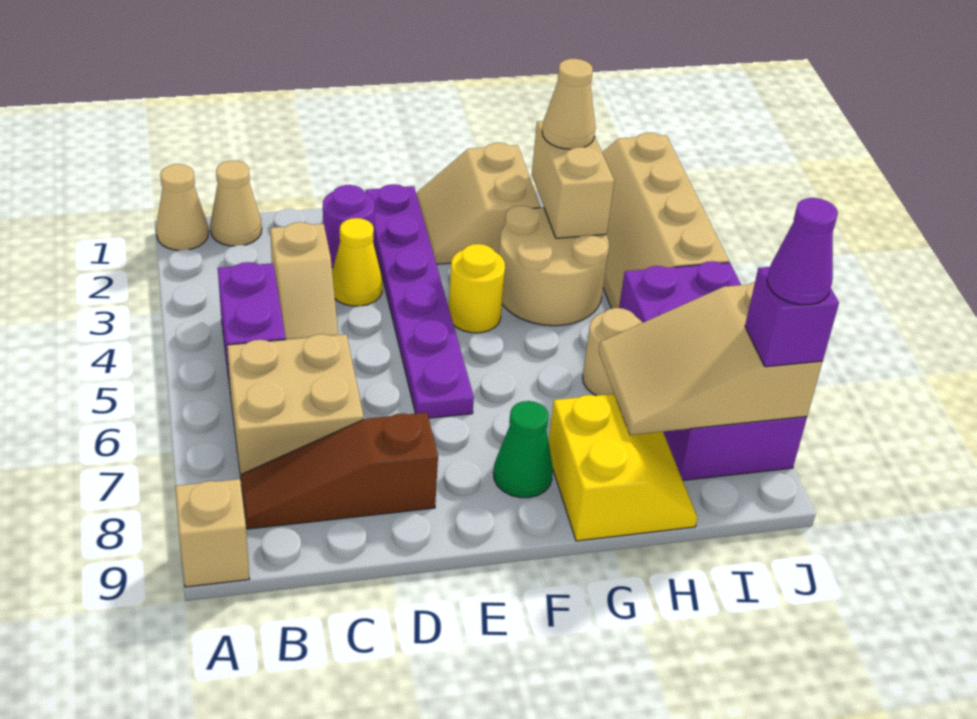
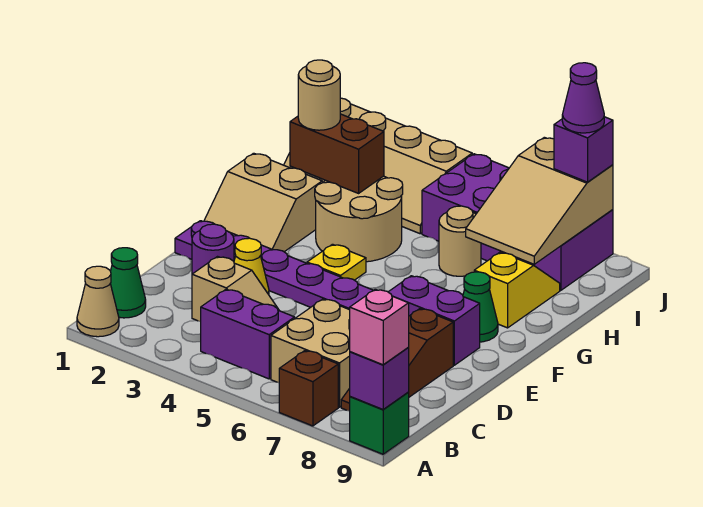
none -> brown brick A7 level 1
tan brick A9 level 1 -> green brick A9 level 1
none -> purple brick A9 level 2
none -> pink brick A9 level 3
tan cone B1 level 1 -> green cone B1 level 1
none -> purple brick E7:E8 level 1
yellow round brick F4 level 1 -> yellow plate F4 level 1
yellow slope G8:H9 level 1 top G -> yellow slope G8:H8 level 1 top G
tan brick H2:H3 level 2 -> brown brick H2:H3 level 2
tan cone H2 level 3 -> tan round brick H2 level 3

